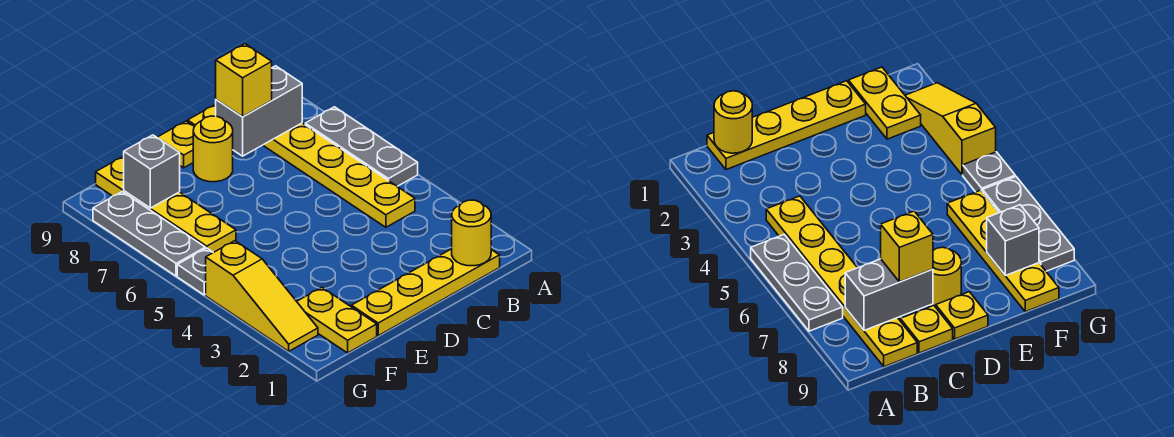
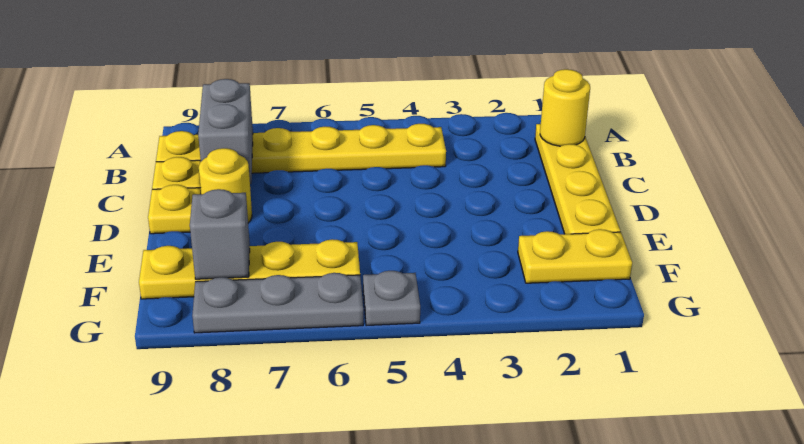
grey plate A5:A7 level 1 -> none
yellow brick C8 level 3 -> none
yellow slope G2:G4 level 1 top 4 -> none

